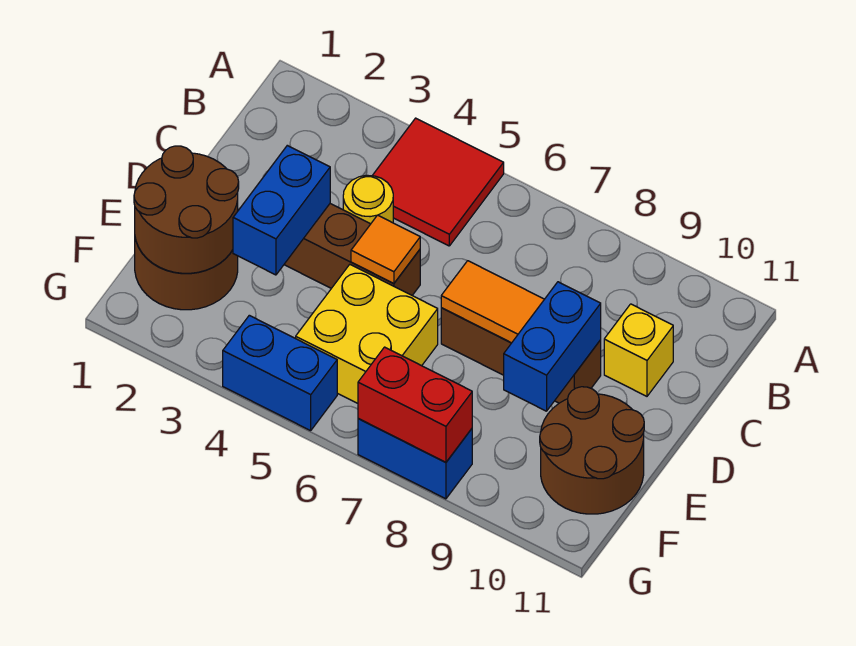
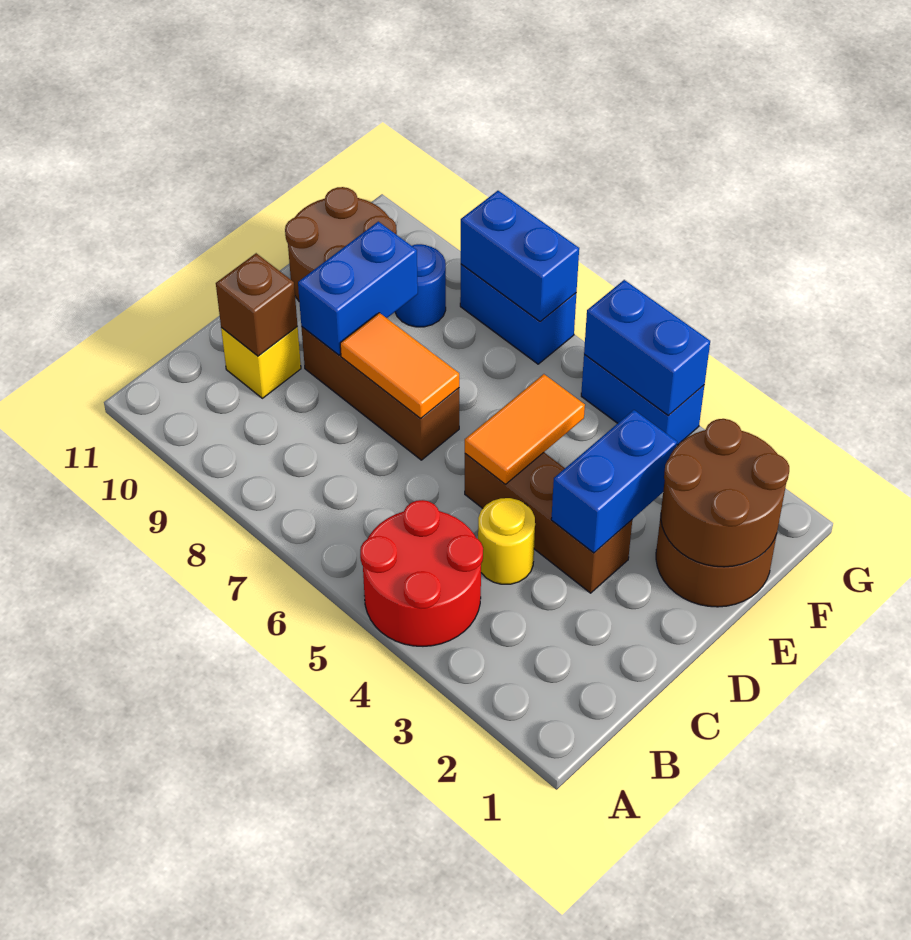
red tile A4:B5 level 1 -> red round brick A4:B5 level 1
none -> brown brick C10 level 2
orange tile D5 level 2 -> orange tile D5:E5 level 2
yellow brick E5:F6 level 1 -> none
none -> blue round brick F9 level 1
none -> blue brick G4:G5 level 2
red brick G7:G8 level 2 -> blue brick G7:G8 level 2

